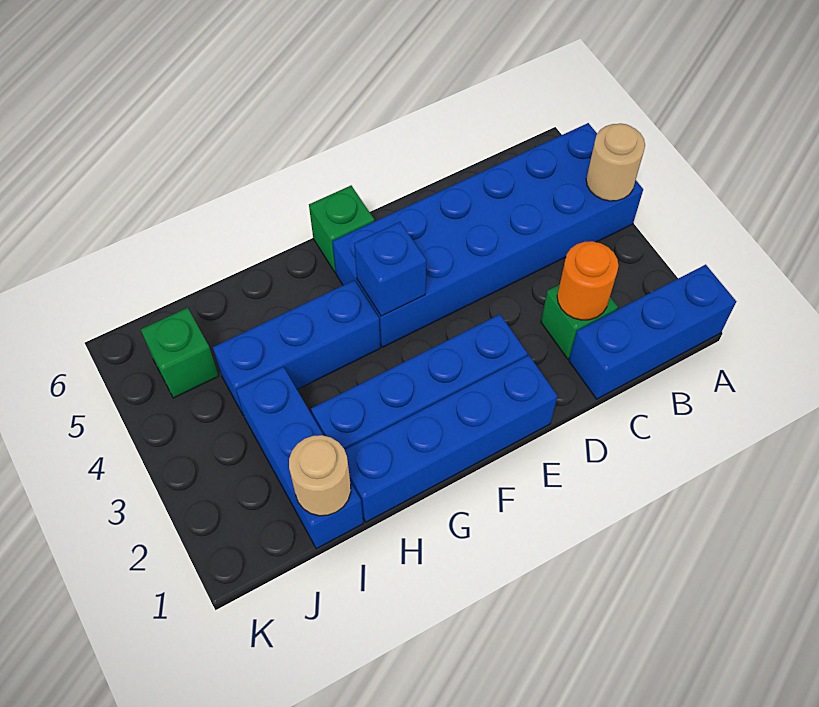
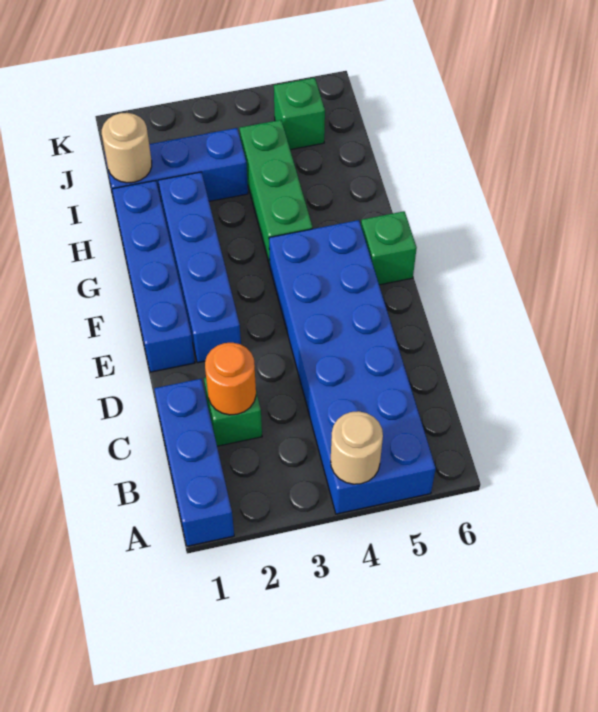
blue brick F4 level 2 -> none
blue brick G4:I4 level 1 -> green brick G4:I4 level 1

